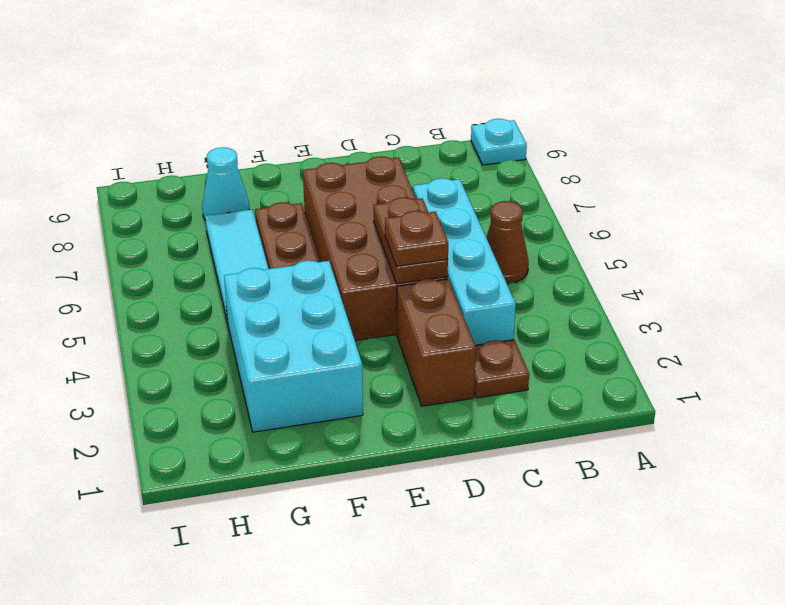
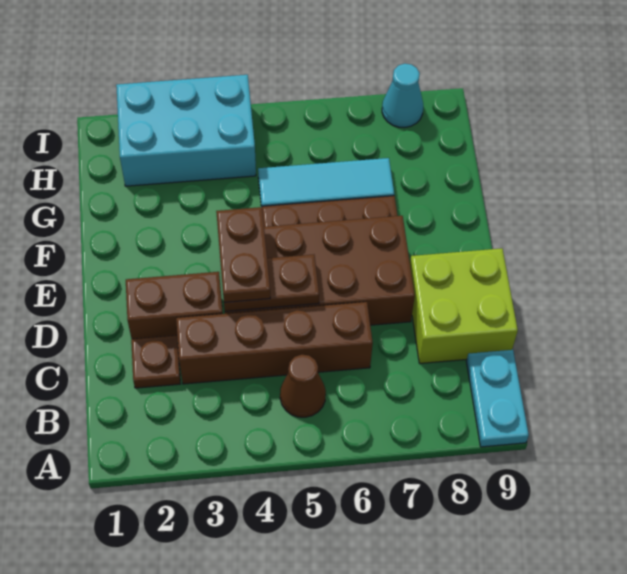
cyan plate A9 level 1 -> cyan plate A9:B9 level 1
cyan brick C3:C6 level 1 -> brown brick C3:C6 level 1
none -> lime brick C8:D9 level 1
brown plate D4 level 3 -> brown plate D4:E4 level 3
cyan brick F2:G4 level 1 -> cyan brick H2:I4 level 1
cyan cone G8 level 1 -> cyan cone I8 level 1

